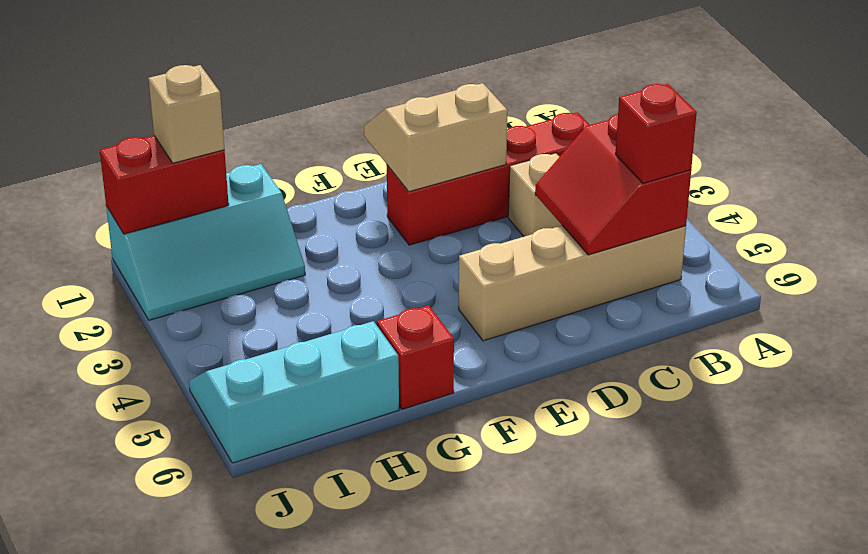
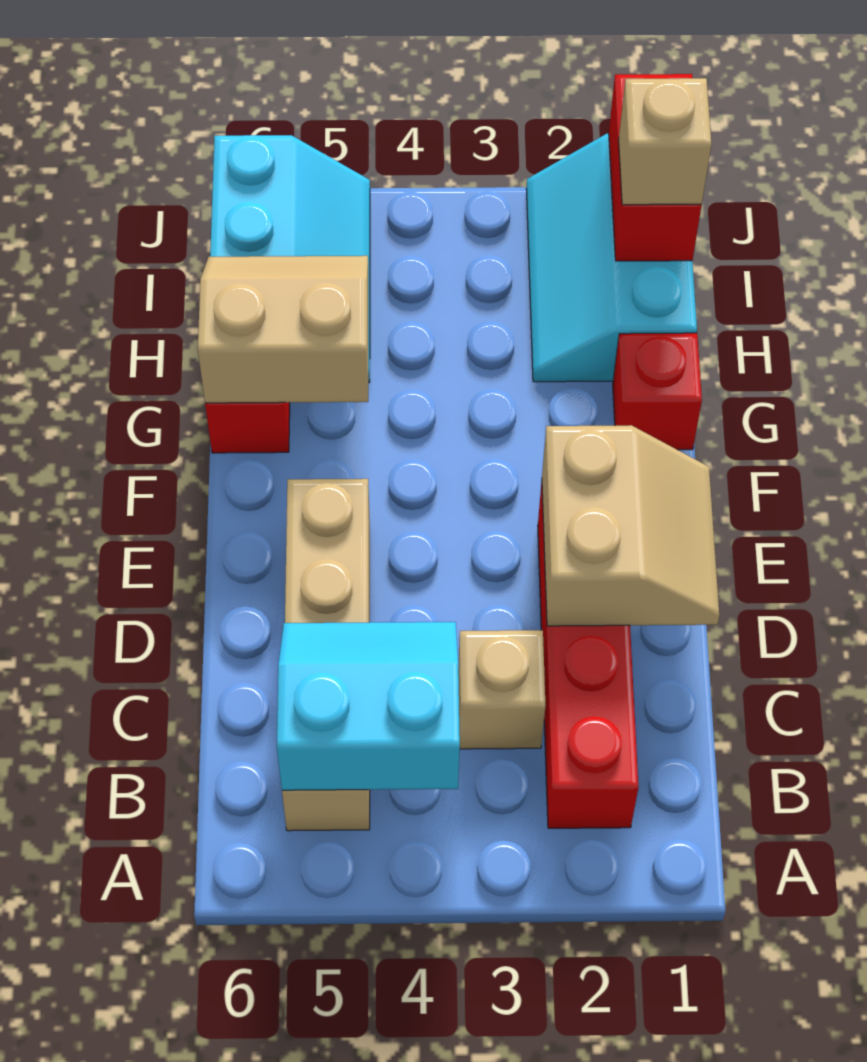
red slope B4:C5 level 2 top B -> cyan slope B4:C5 level 2 top B
red brick B5 level 3 -> red brick G1 level 1
none -> tan slope G5:H6 level 2 top G

